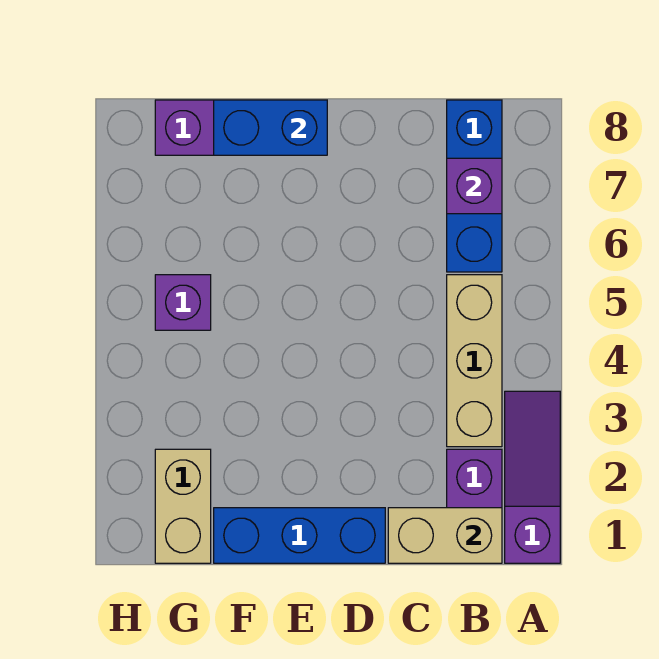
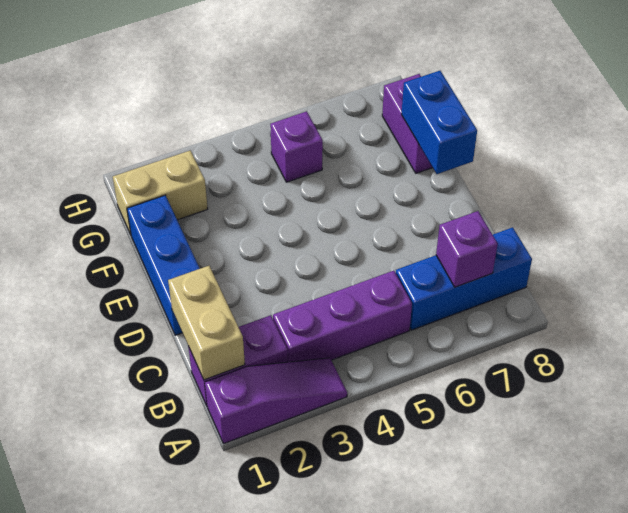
tan brick B3:B5 level 1 -> purple brick B3:B5 level 1

